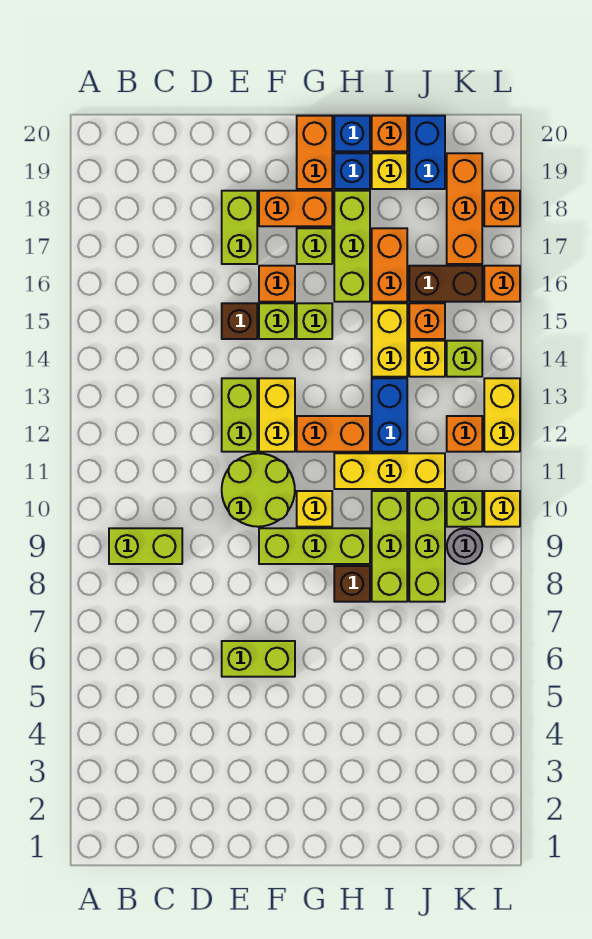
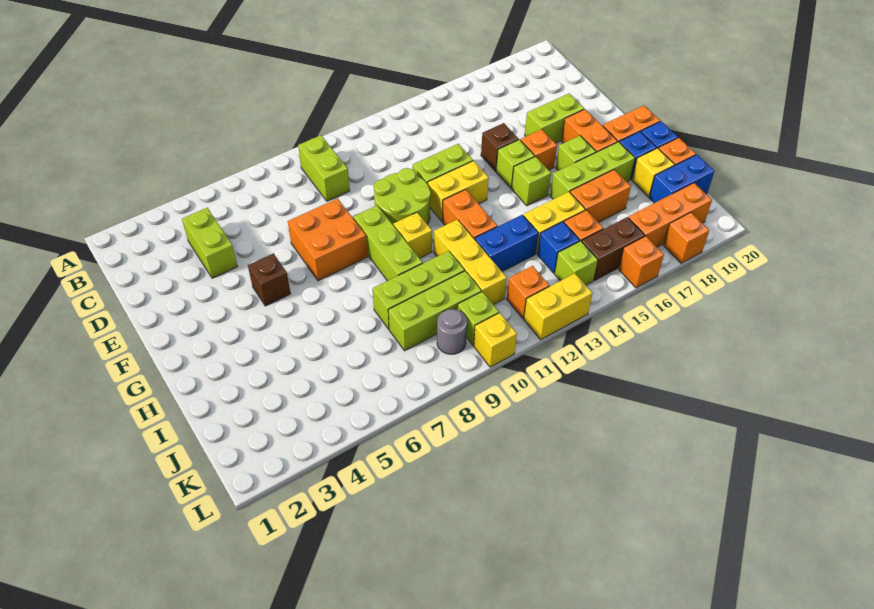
lime brick E6:F6 level 1 -> lime brick C4:D4 level 1
none -> orange brick E7:F8 level 1
brown brick H8 level 1 -> brown brick F5 level 1
yellow brick J14 level 1 -> blue brick J14 level 1
brown brick J16:K16 level 1 -> brown brick K15:K16 level 1

